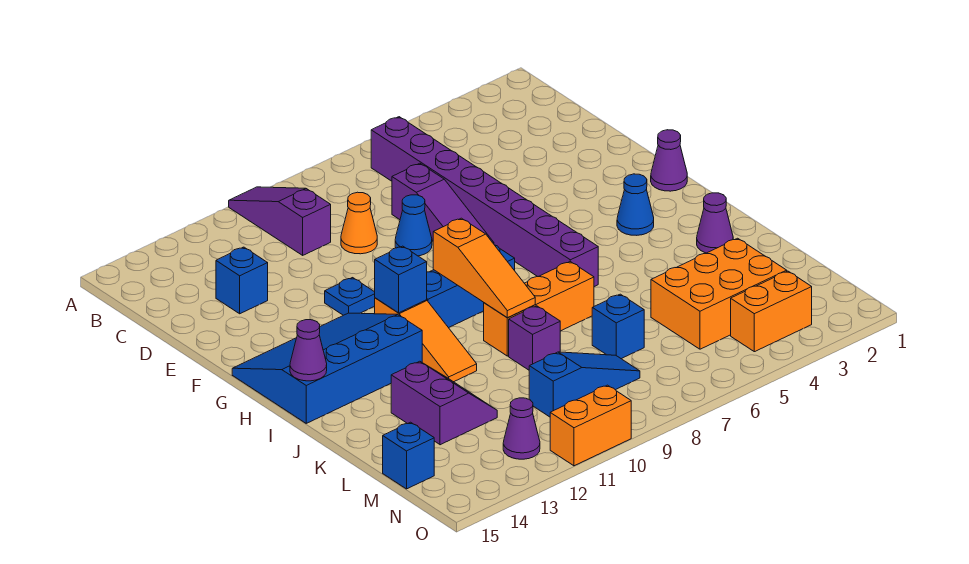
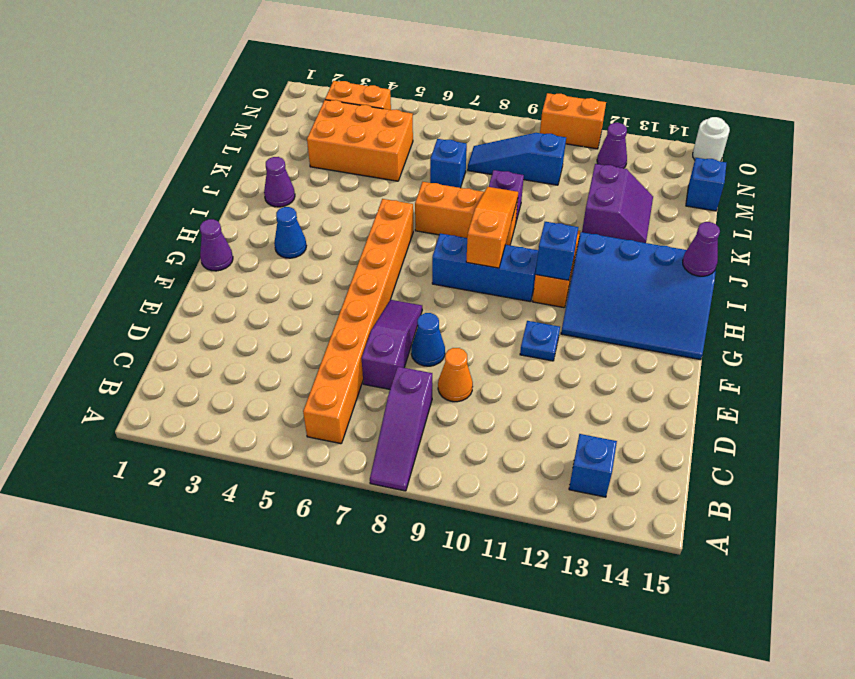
purple slope A10:C10 level 1 top C -> purple slope A8:C8 level 1 top C
purple brick B6:I6 level 1 -> orange brick B6:I6 level 1
blue brick D13 level 1 -> blue brick B13 level 1
purple slope K12:L13 level 1 top 13 -> purple slope K12:L13 level 1 top 12
none -> white round brick O15 level 1

